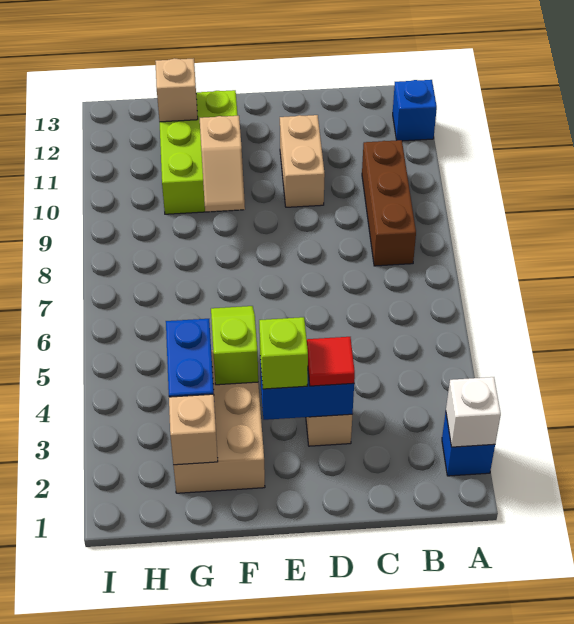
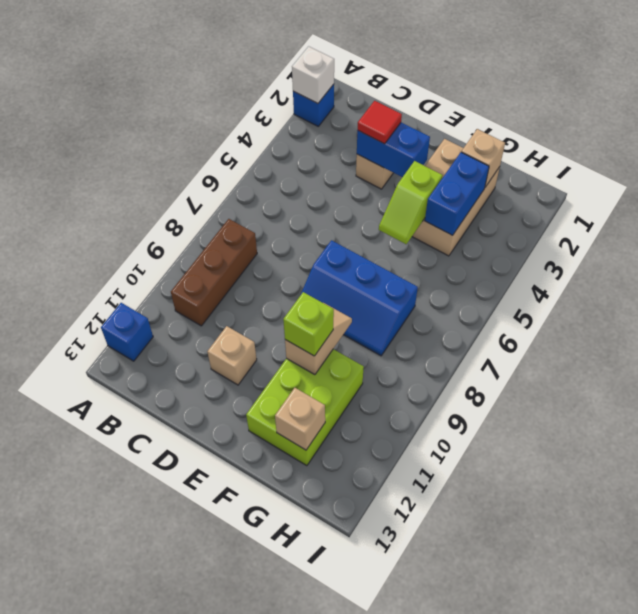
tan brick D10:D11 level 1 -> tan brick D11 level 1
lime brick E3 level 3 -> lime brick F10 level 3
none -> blue slope E7:G8 level 1 top 7

